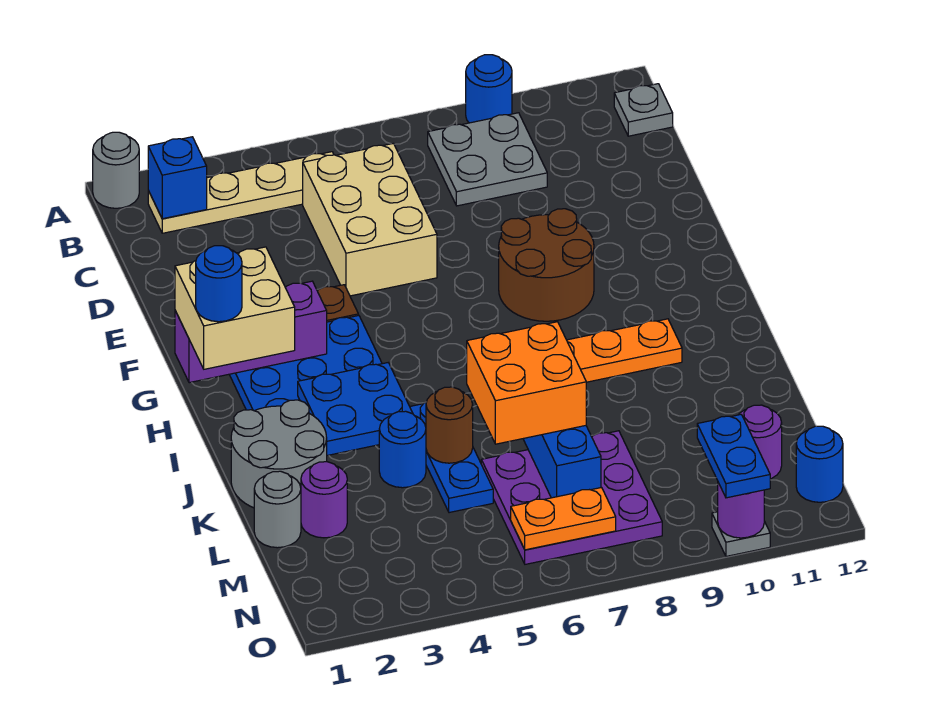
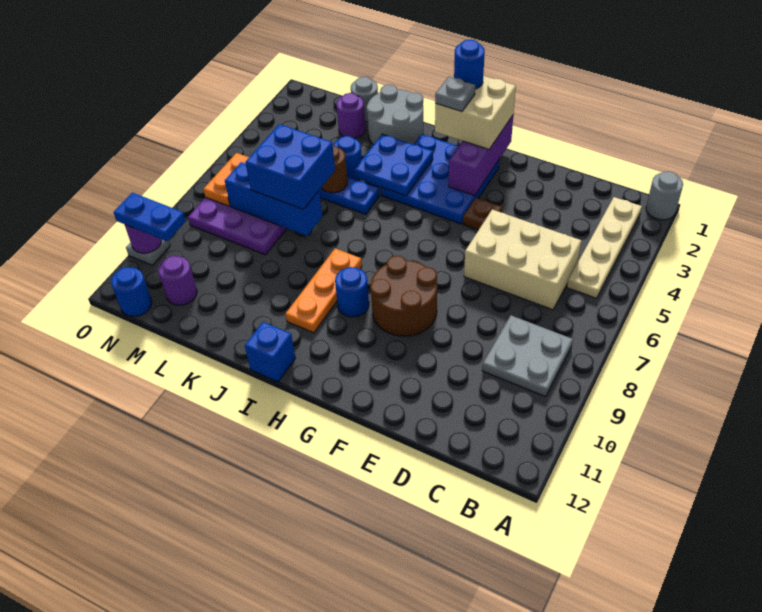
blue round brick A9 level 1 -> blue round brick H9 level 1
blue brick B2 level 2 -> blue brick I12 level 1
grey plate B12 level 1 -> grey plate H2 level 4
orange brick K6:L7 level 3 -> blue brick K6:L7 level 3

